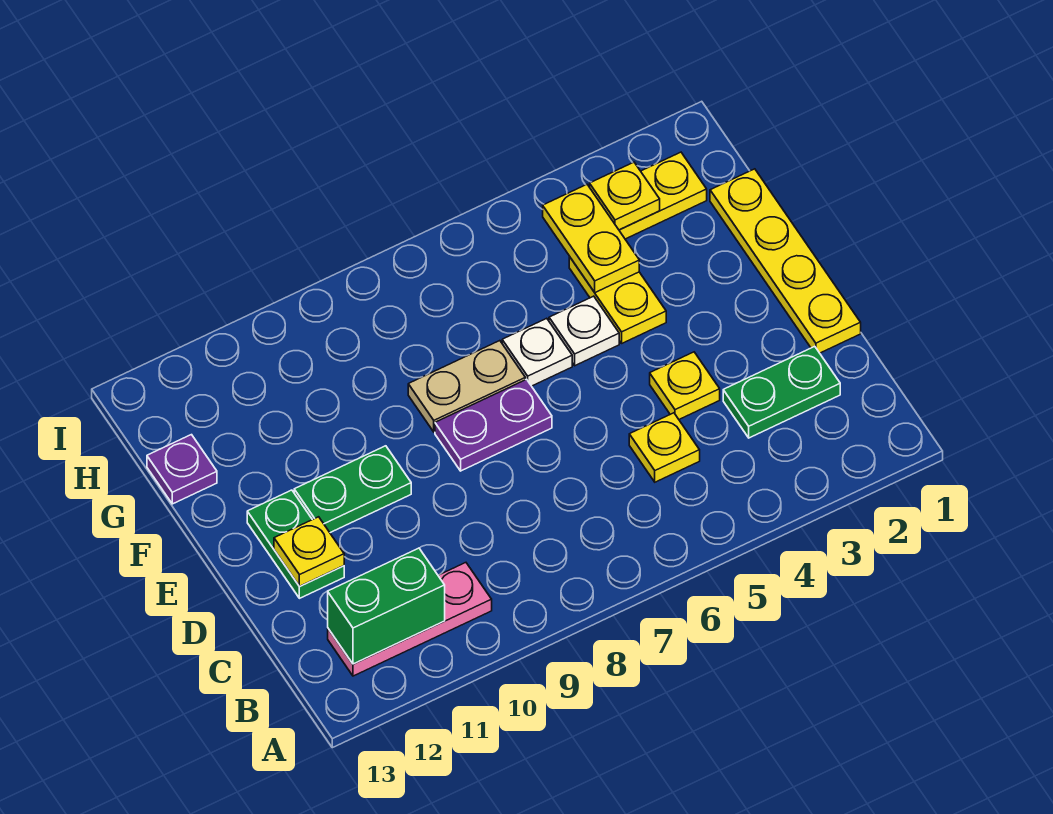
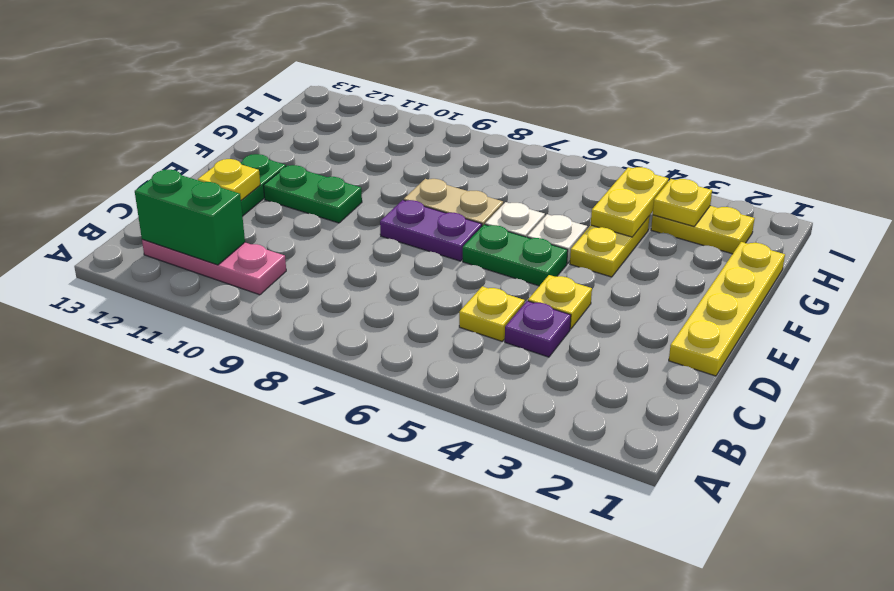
green plate C2:C3 level 1 -> green plate E5:E6 level 1
purple plate G13 level 1 -> purple plate C4 level 1

